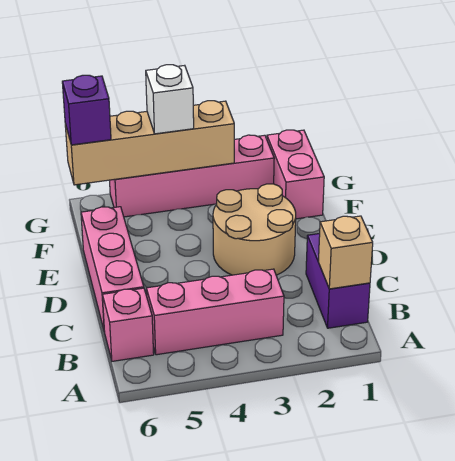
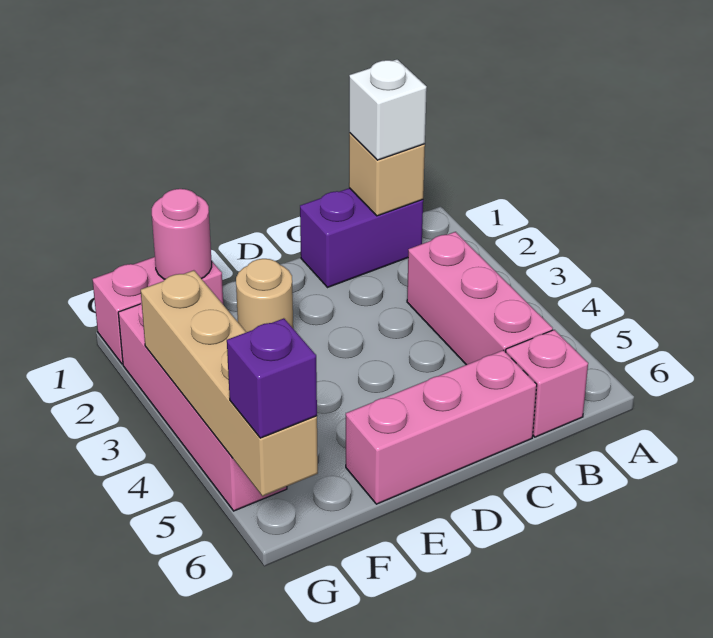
tan round brick D2:E3 level 1 -> tan round brick E2 level 1
none -> pink round brick F1 level 2
white brick G4 level 3 -> white brick B1 level 3

